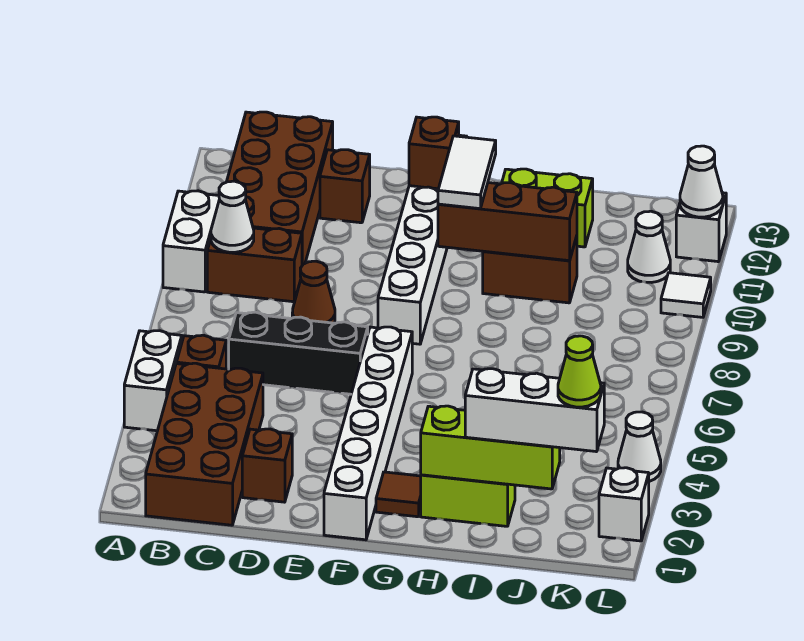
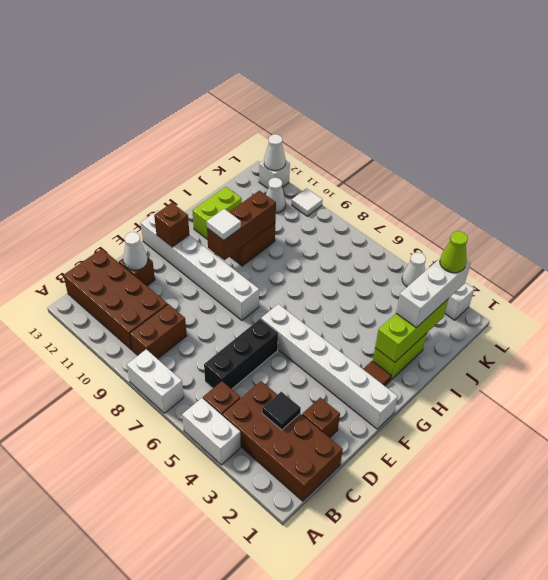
white brick A9:A10 level 1 -> white brick A7:A8 level 1
white cone B9 level 2 -> white cone D12 level 2
none -> black tile C3 level 2
brown cone D8 level 1 -> none
white tile G10:G11 level 3 -> white tile G10 level 3

